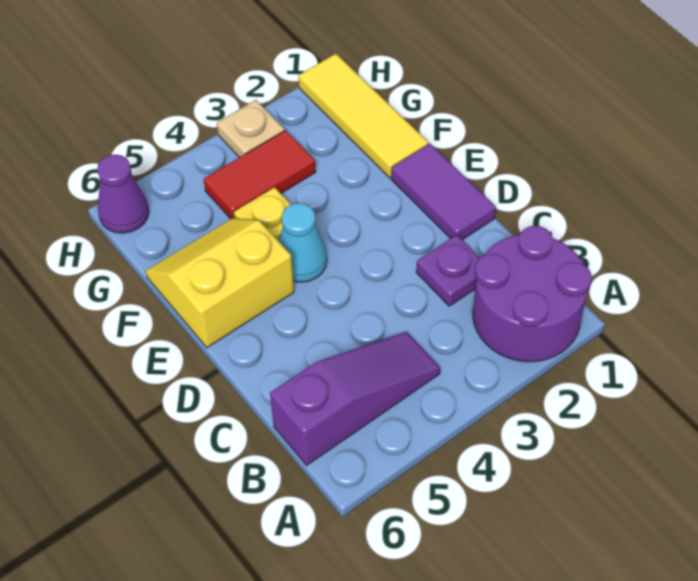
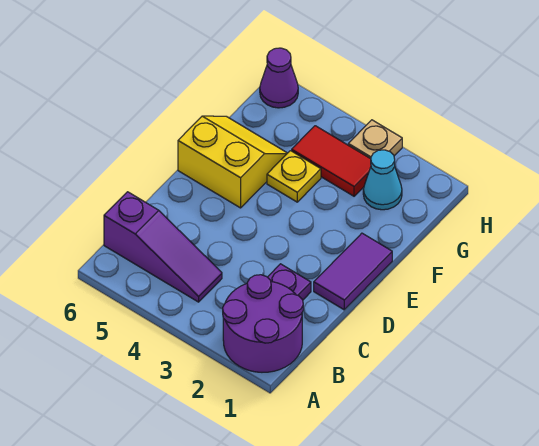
cyan cone E4 level 1 -> cyan cone G2 level 1
yellow tile F1:H1 level 1 -> none

